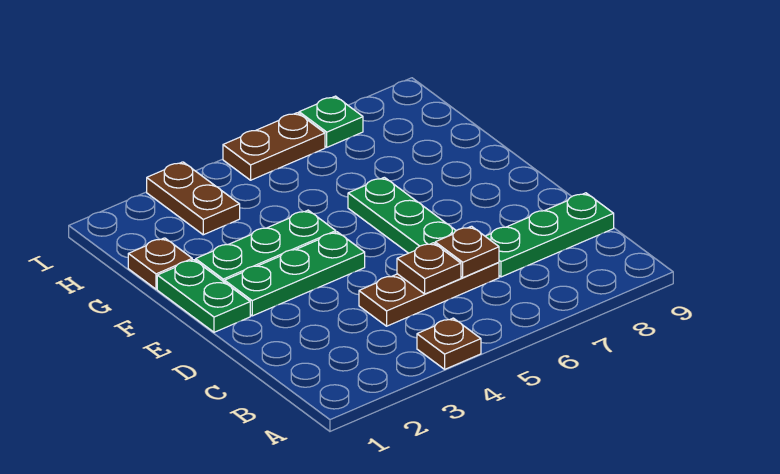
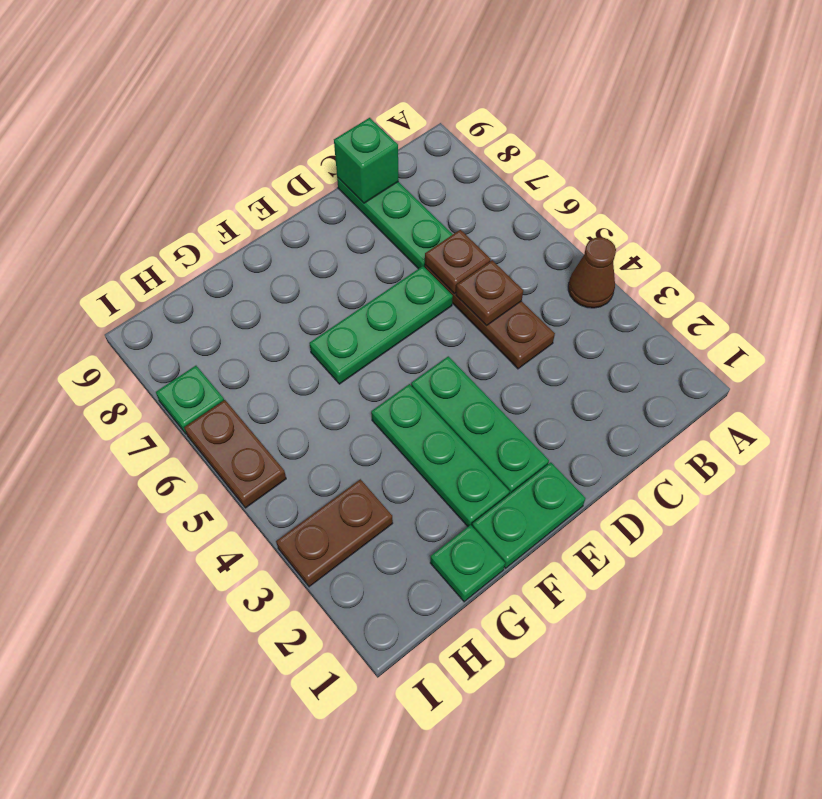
brown plate A4 level 1 -> brown cone A4 level 1
none -> green brick C9 level 2
brown plate G1 level 1 -> green plate G1 level 1

